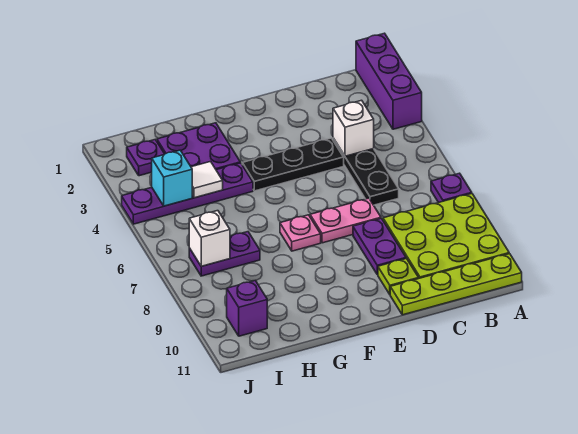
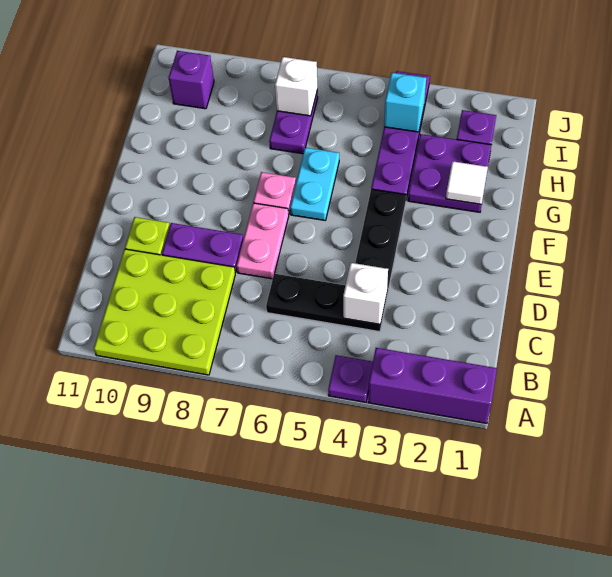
purple plate A7 level 1 -> purple plate A4 level 1
lime plate A11:D11 level 1 -> none
none -> cyan plate F6:G6 level 1
white tile H4 level 2 -> white tile G2 level 2

